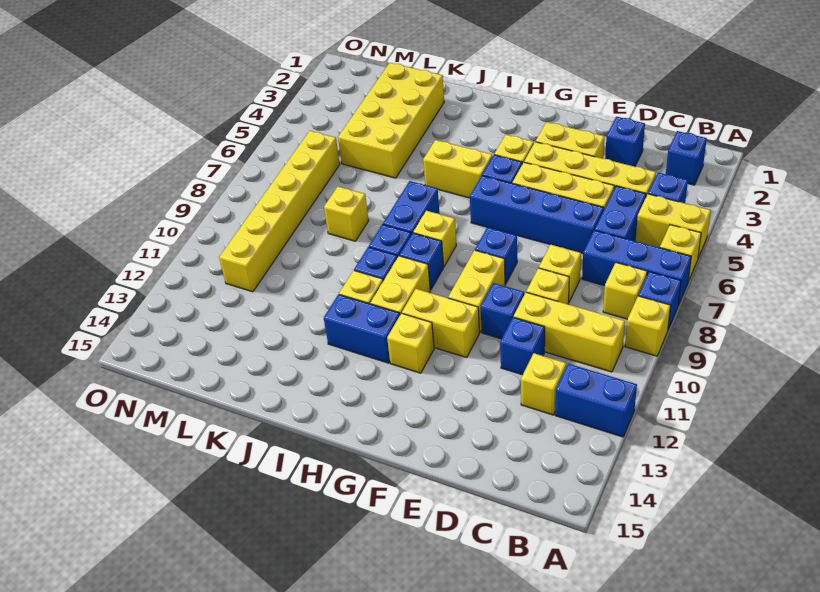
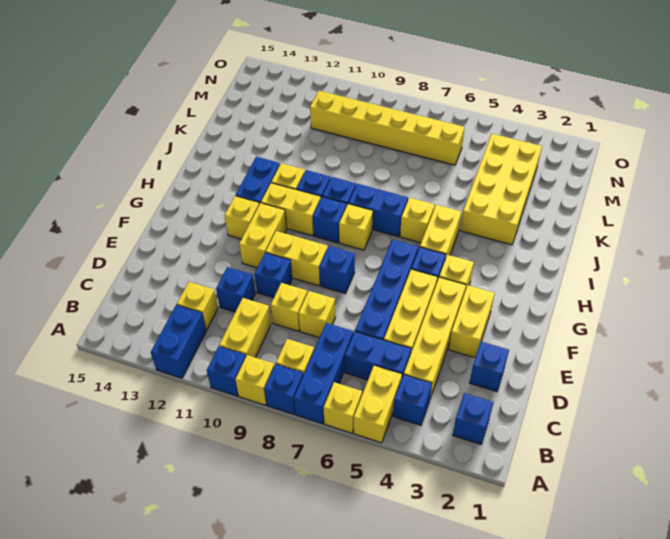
none -> blue brick A10 level 1
yellow brick B10:D10 level 1 -> yellow brick B10:C10 level 1
yellow brick K2:L5 level 1 -> yellow brick J3:M4 level 1
yellow brick K8 level 1 -> yellow brick I6 level 1

